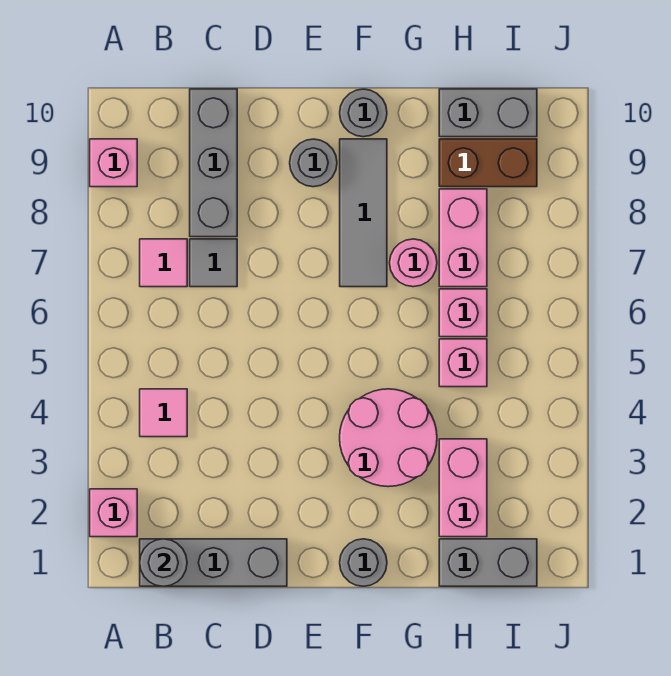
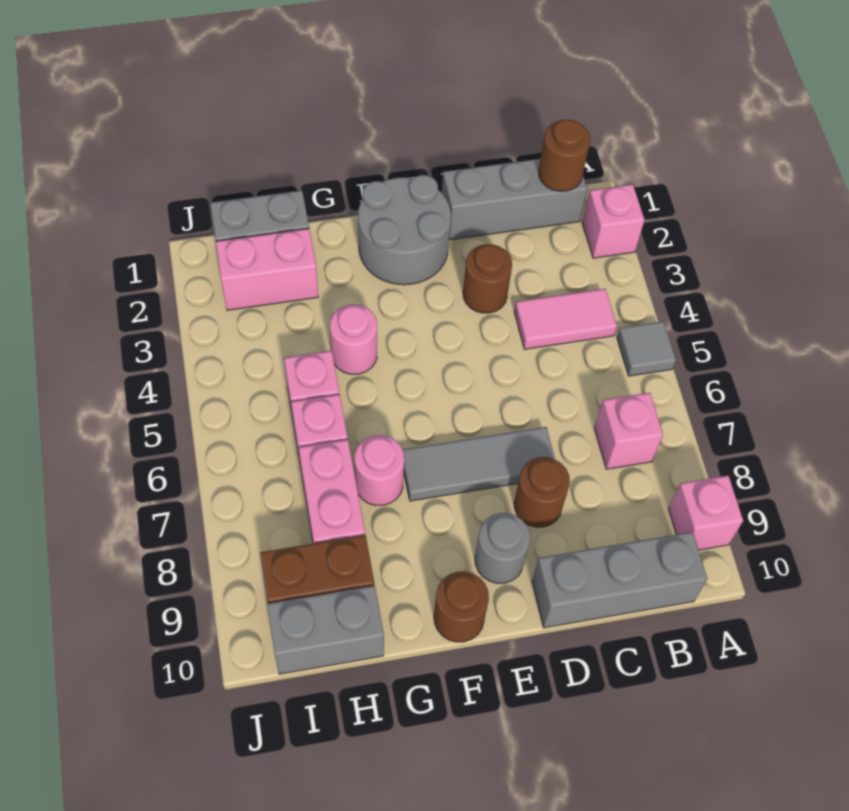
grey round brick B1 level 2 -> brown round brick B1 level 2
pink tile B4 level 1 -> pink tile B4:C4 level 1
pink tile B7 level 1 -> pink brick B7 level 1
grey tile C7 level 1 -> grey tile A5 level 1
grey brick C8:C10 level 1 -> grey brick B10:D10 level 1
none -> brown round brick D3 level 1
none -> brown round brick D8 level 1
grey round brick F1 level 1 -> grey round brick E1:F2 level 1
pink round brick F3:G4 level 1 -> pink round brick G4 level 1
grey tile F7:F9 level 1 -> grey tile D7:F7 level 1
grey round brick F10 level 1 -> brown round brick F10 level 1
pink brick H2:H3 level 1 -> pink brick H2:I2 level 1

